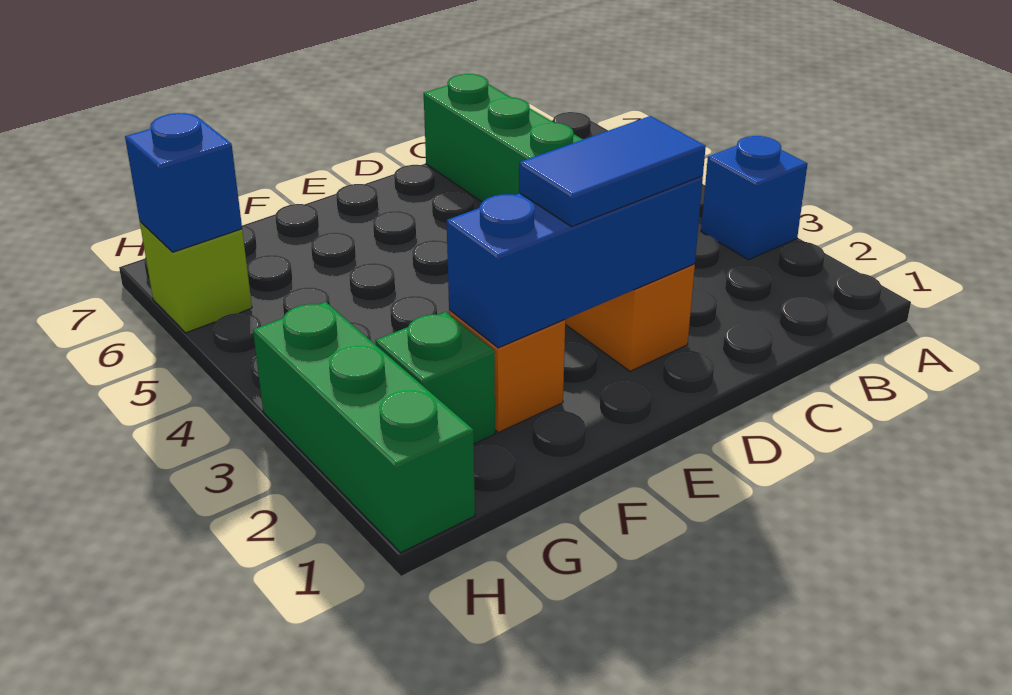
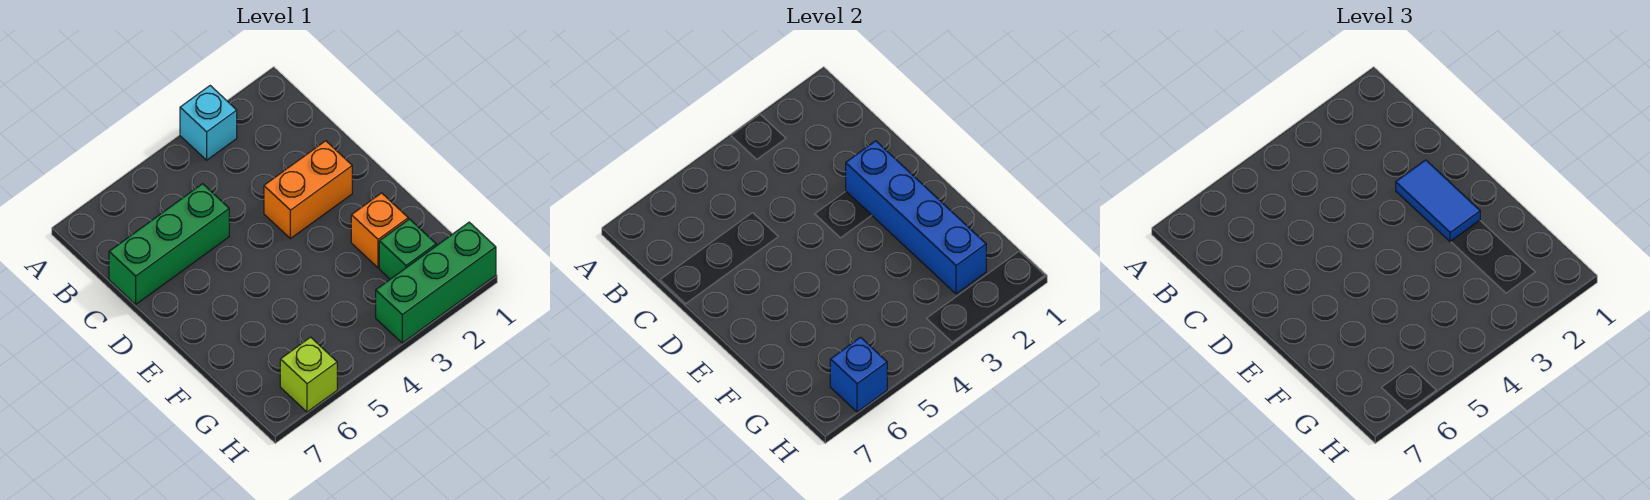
blue brick A3 level 1 -> cyan brick A3 level 1
blue brick D2:F2 level 2 -> blue brick D2:G2 level 2

